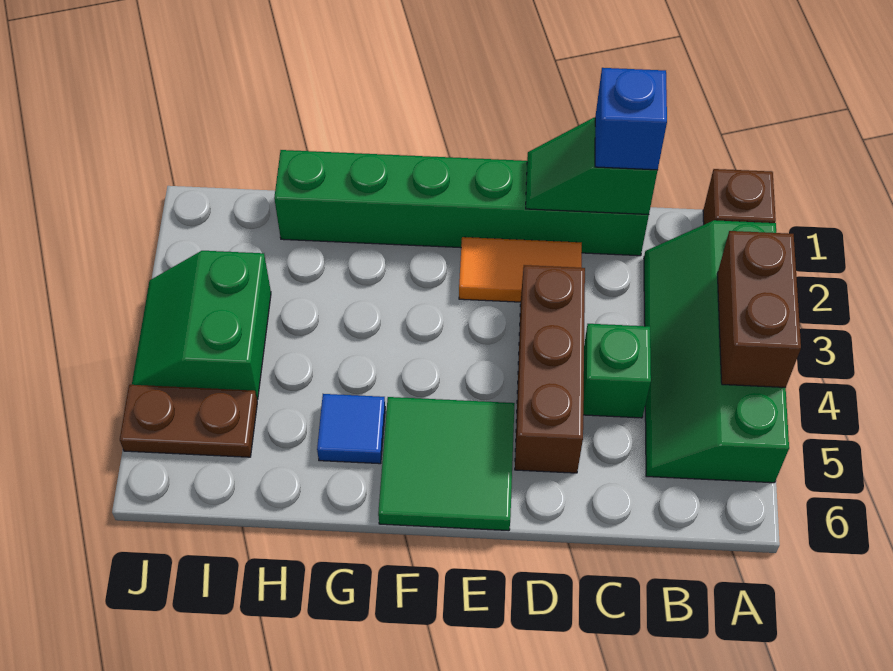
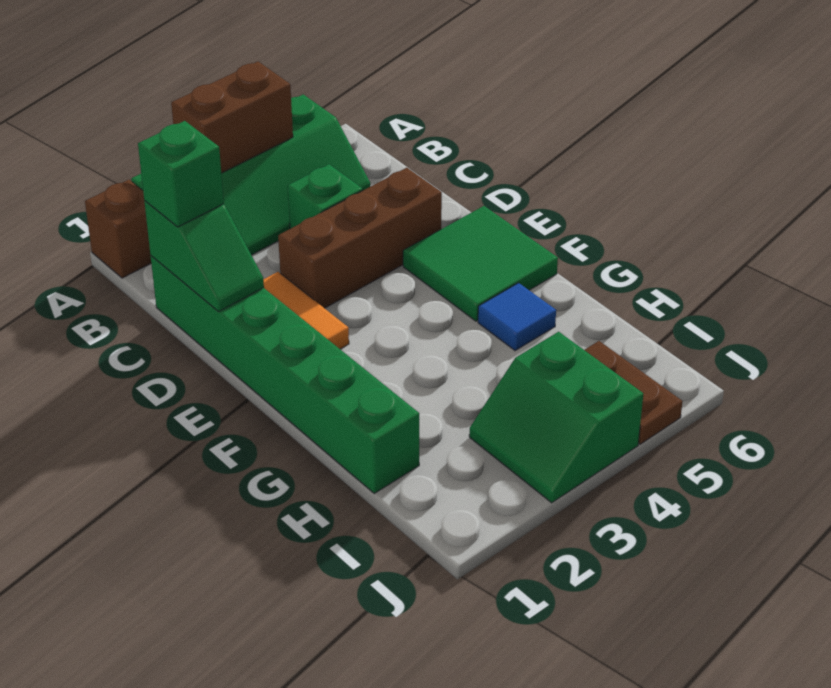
blue brick C1 level 3 -> green brick C1 level 3
green slope I3:J4 level 1 top I -> green slope I3:J4 level 1 top 4

